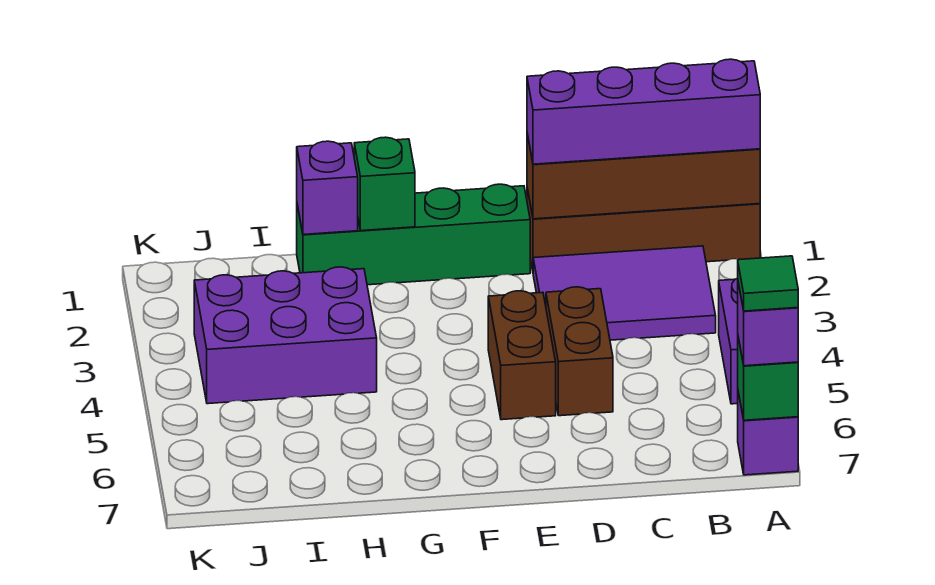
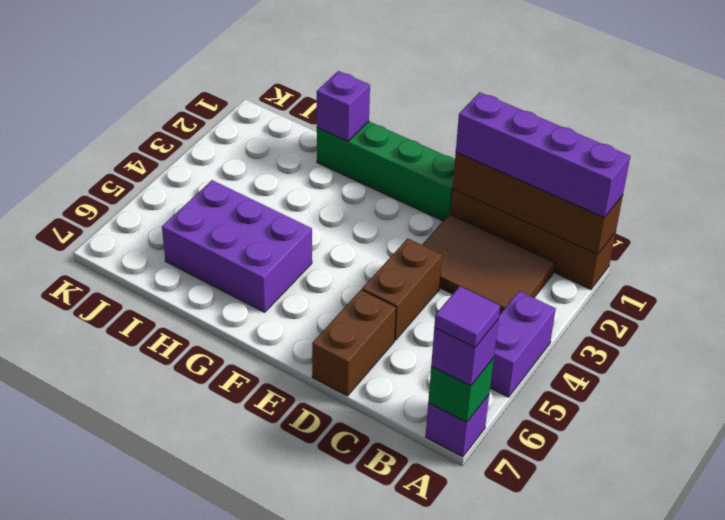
green tile A7 level 4 -> purple tile A7 level 4
purple tile B2:D3 level 1 -> brown tile B2:D3 level 1
brown brick E4:E5 level 1 -> brown brick D6:D7 level 1
green brick G1 level 2 -> none
purple brick H3:J4 level 1 -> purple brick G5:I6 level 1

